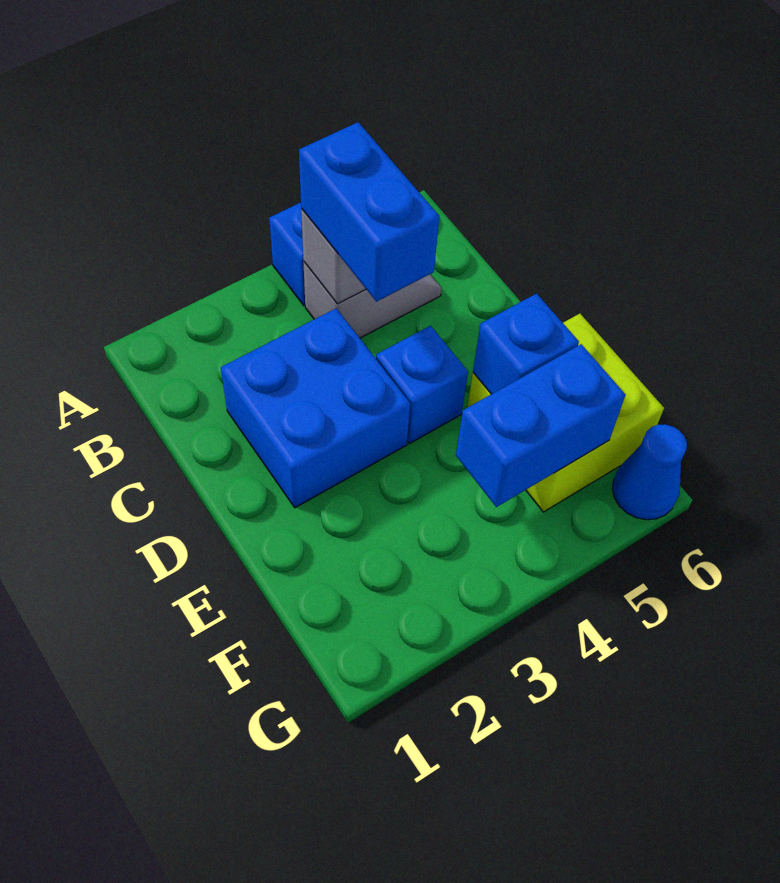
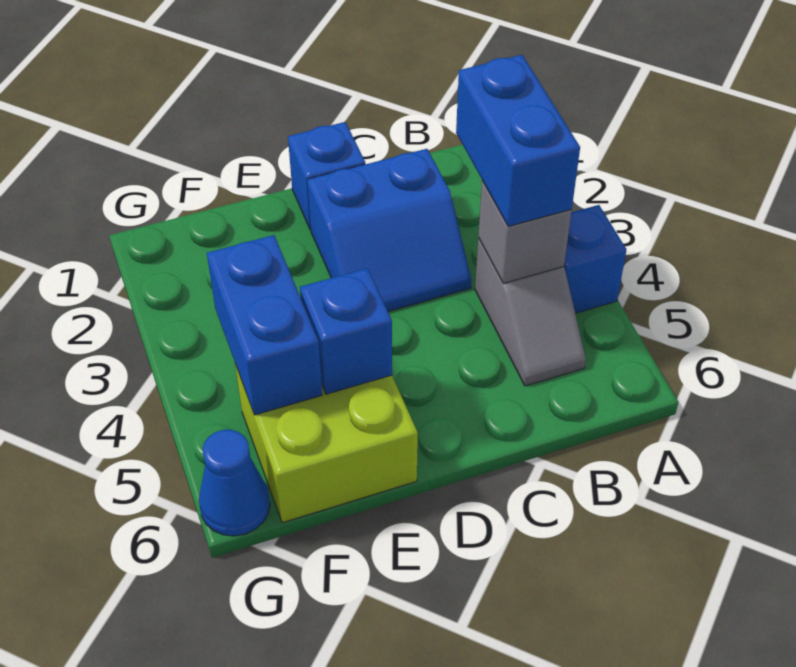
blue brick B4:C4 level 3 -> blue brick B3:B4 level 3
blue brick C2:D3 level 1 -> blue slope C2:D3 level 1 top 2
blue brick D4 level 1 -> blue brick D1 level 1

